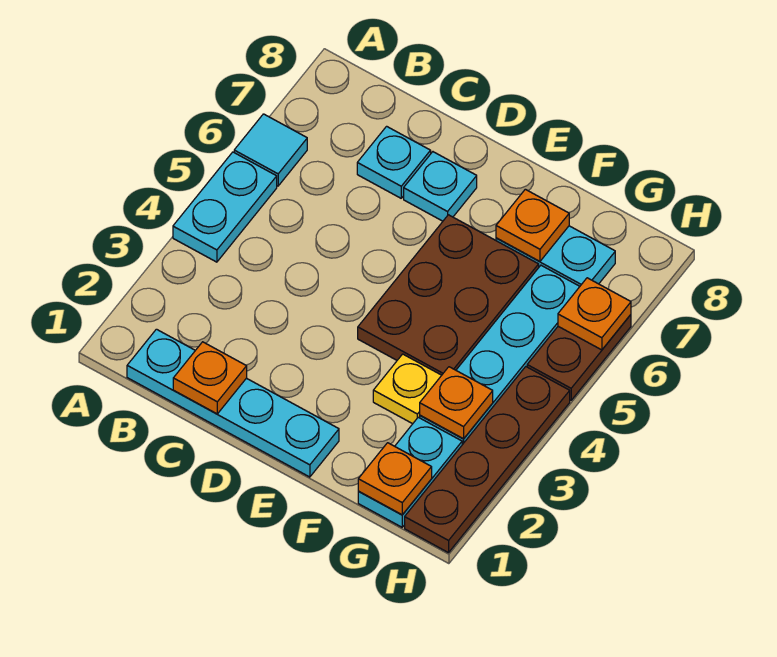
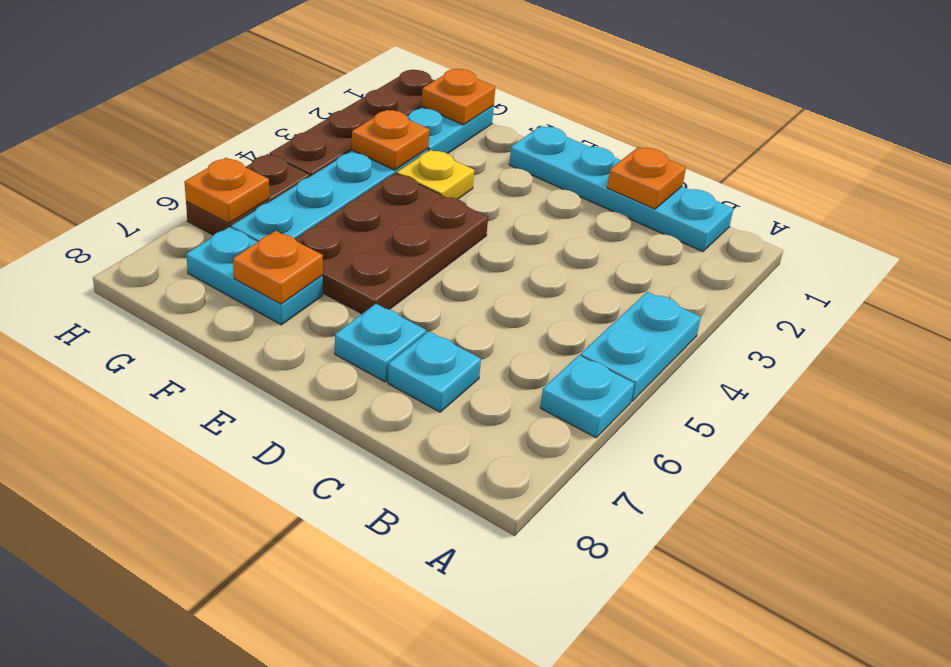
cyan tile A6 level 1 -> cyan plate A6 level 1

